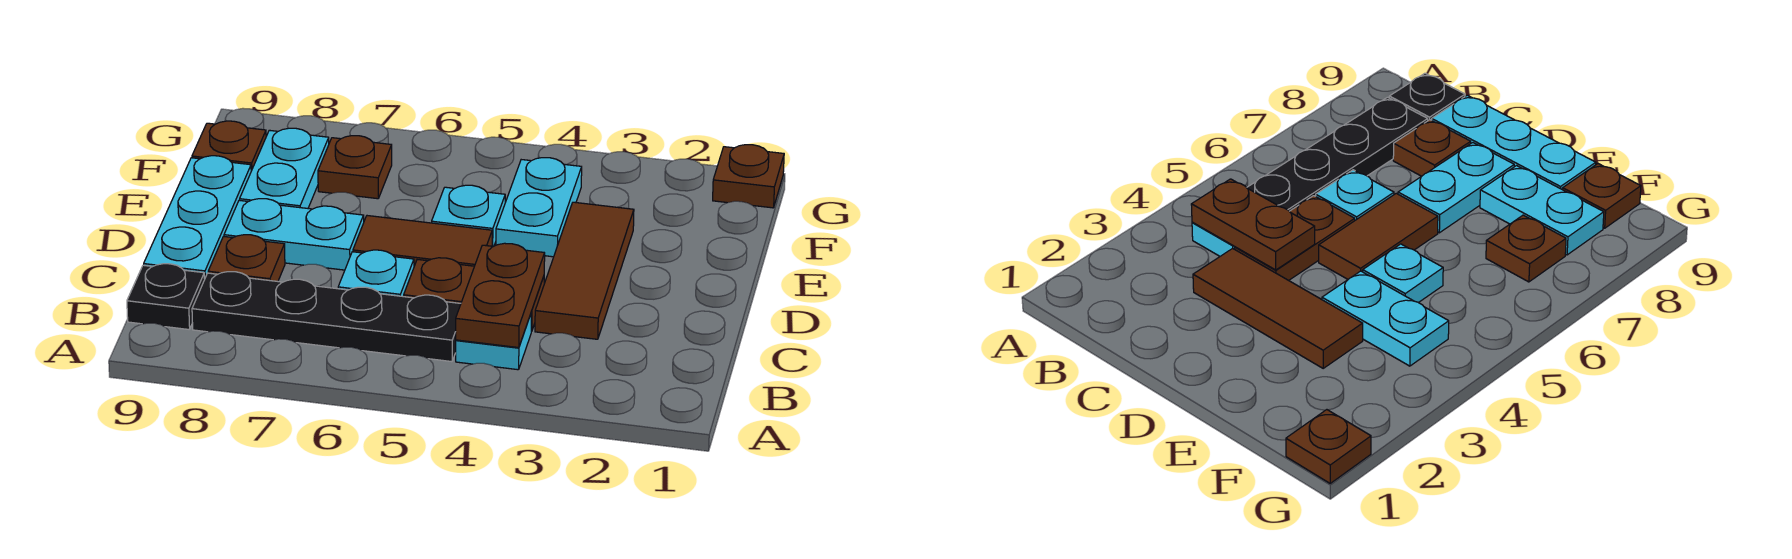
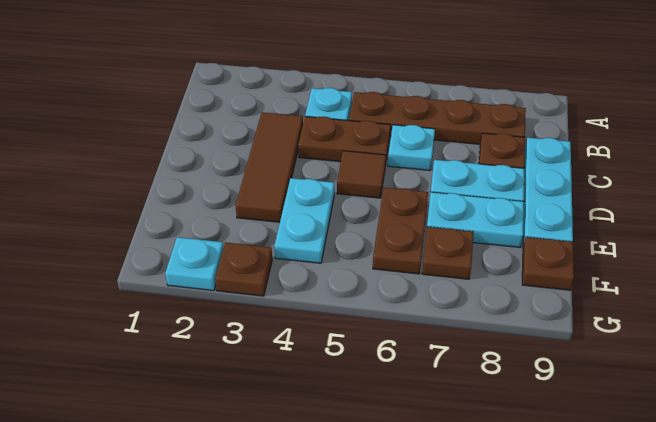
brown plate B4:C4 level 2 -> brown plate E6:F6 level 1
black plate B5:B8 level 1 -> brown plate B5:B8 level 1
black plate B9 level 1 -> none
brown tile D5:D6 level 1 -> brown tile D5 level 1
cyan plate E5 level 1 -> cyan plate G2 level 1
cyan plate E8:F8 level 1 -> cyan plate E7:E8 level 1
brown plate G1 level 1 -> brown plate G3 level 1

